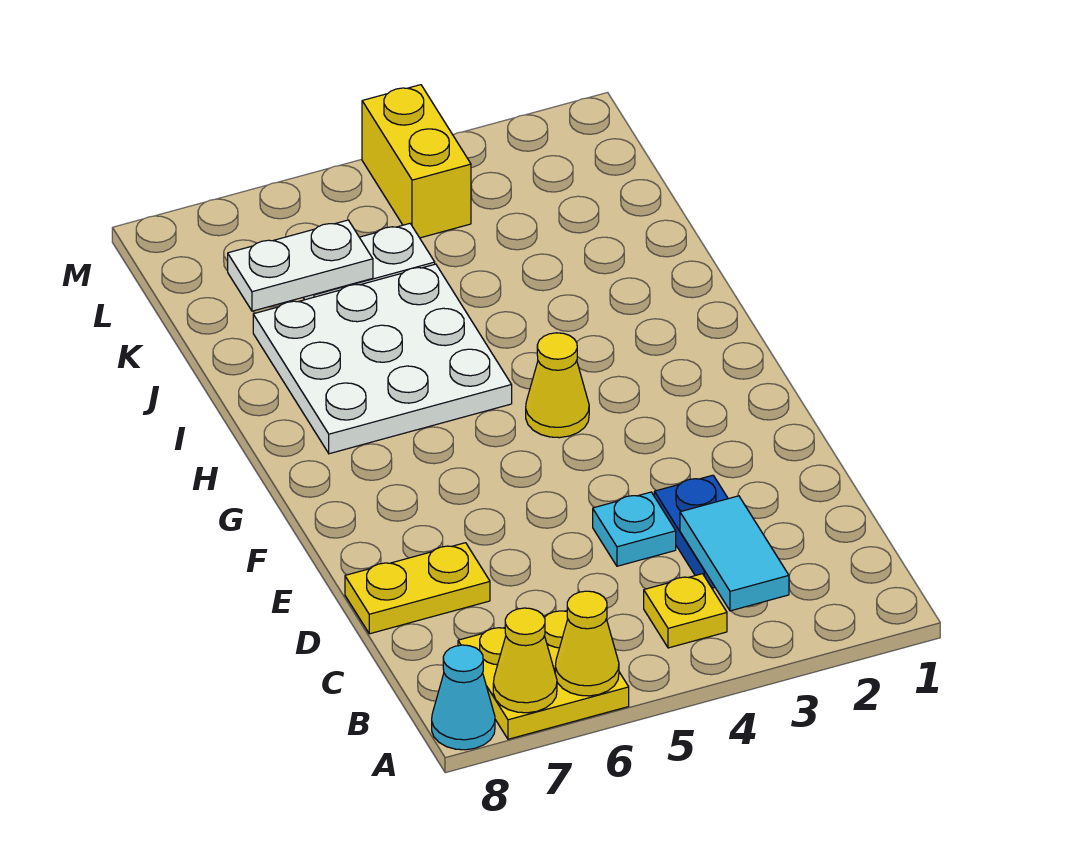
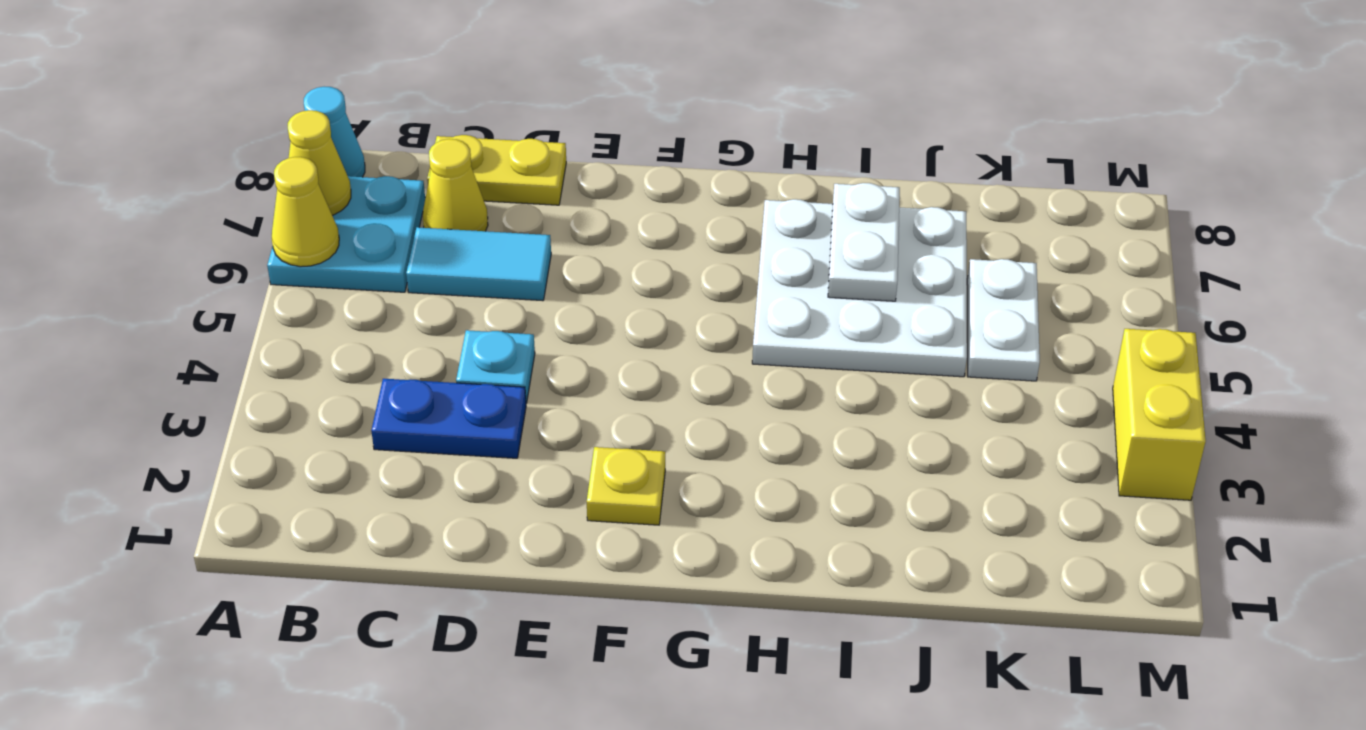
yellow plate A6:B7 level 1 -> cyan plate A6:B7 level 1
cyan tile B3:C3 level 2 -> cyan tile C6:D6 level 1
yellow plate B4 level 1 -> yellow plate F2 level 1
yellow plate D7:D8 level 1 -> yellow plate C8:D8 level 1
yellow cone G4 level 1 -> yellow cone C7 level 1
white plate K6:K7 level 2 -> white plate I6:I7 level 2
yellow brick L4:M4 level 1 -> yellow brick M3:M4 level 1

